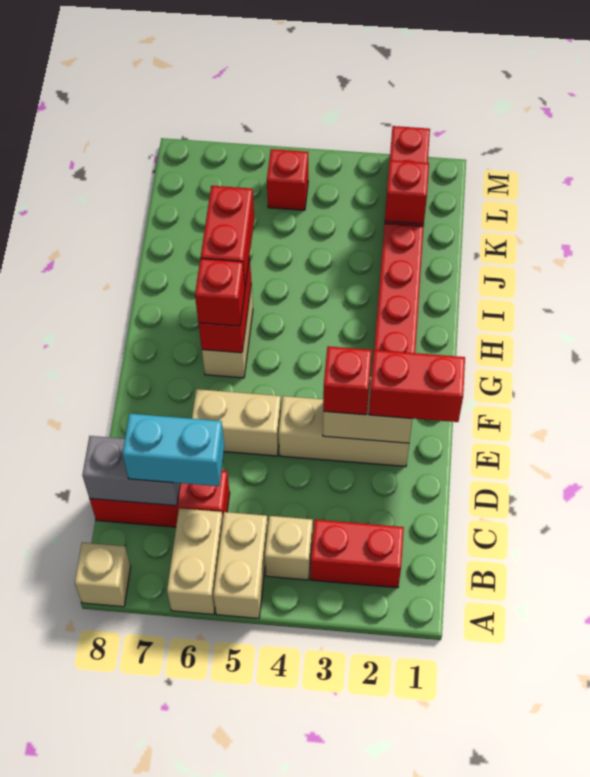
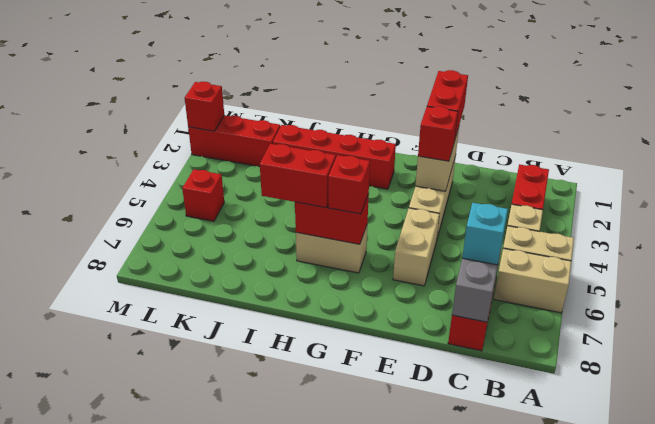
tan brick A8 level 1 -> none
cyan brick C6:C7 level 3 -> cyan brick C7 level 3
red brick K2 level 2 -> red brick M2 level 2

